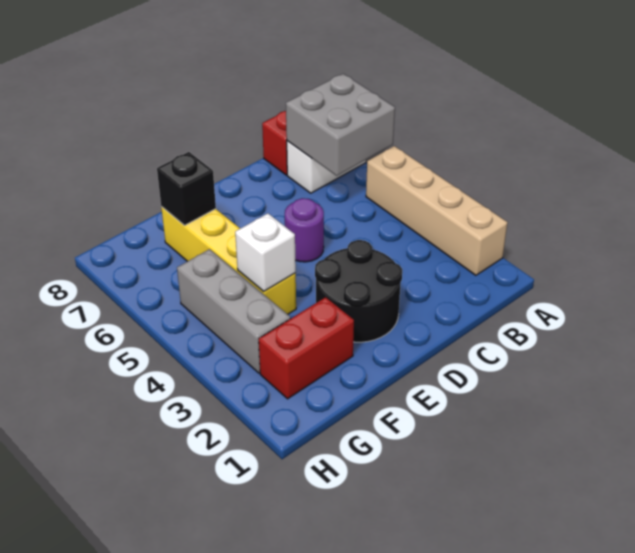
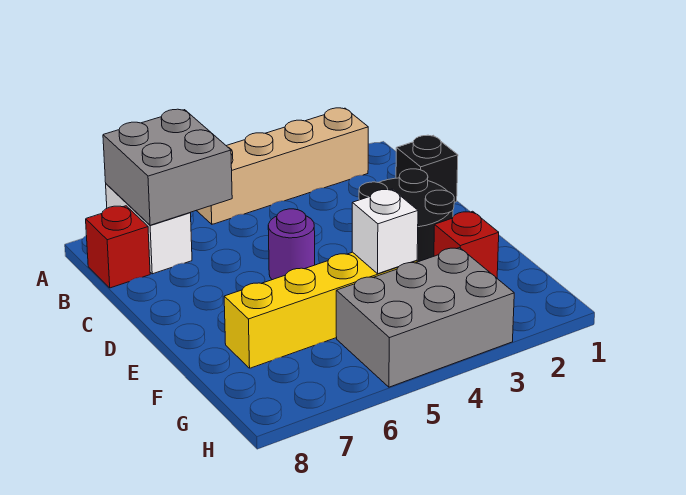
red brick F2:G2 level 1 -> red brick F2 level 1
black brick F7 level 2 -> black brick C1 level 1
grey brick G3:G5 level 1 -> grey brick G3:H5 level 1

